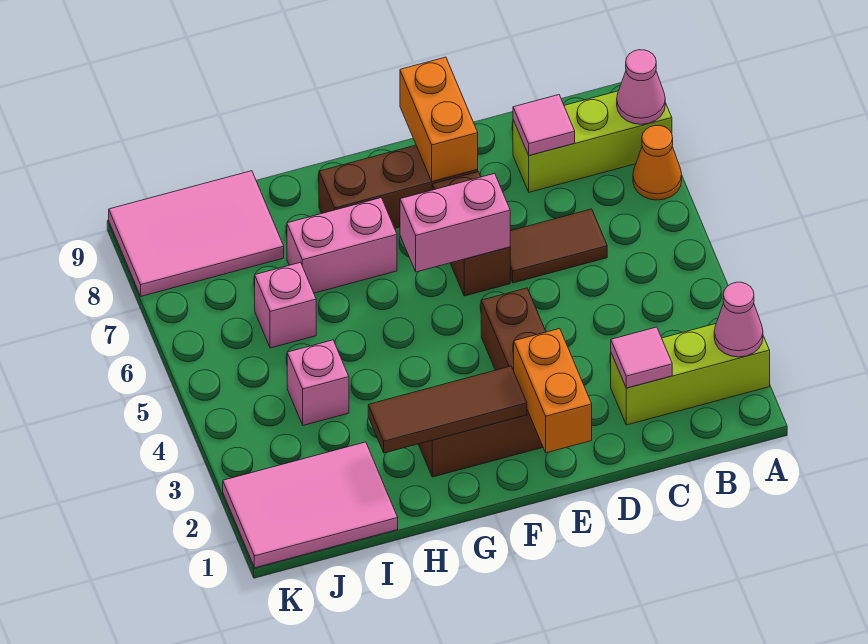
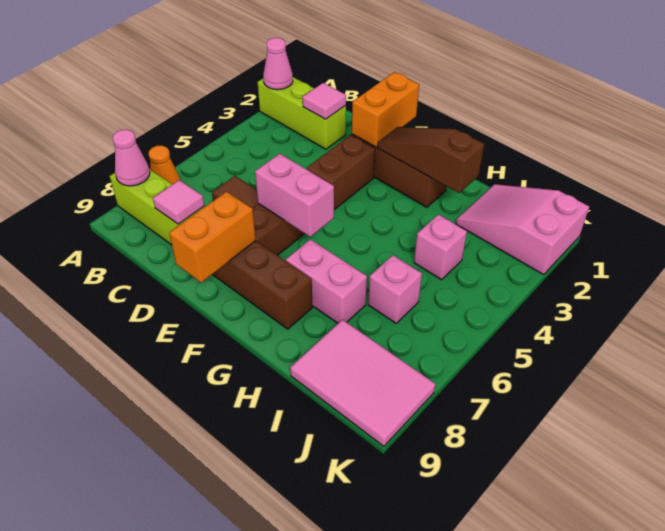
brown tile F2:H2 level 2 -> brown slope F2:H2 level 2 top H
pink tile I1:K2 level 1 -> pink slope I1:K2 level 1 top K

